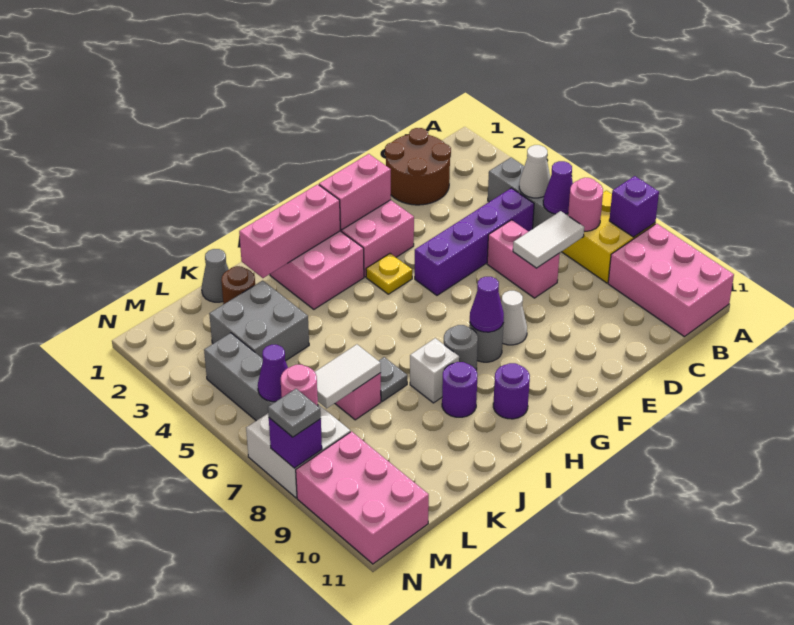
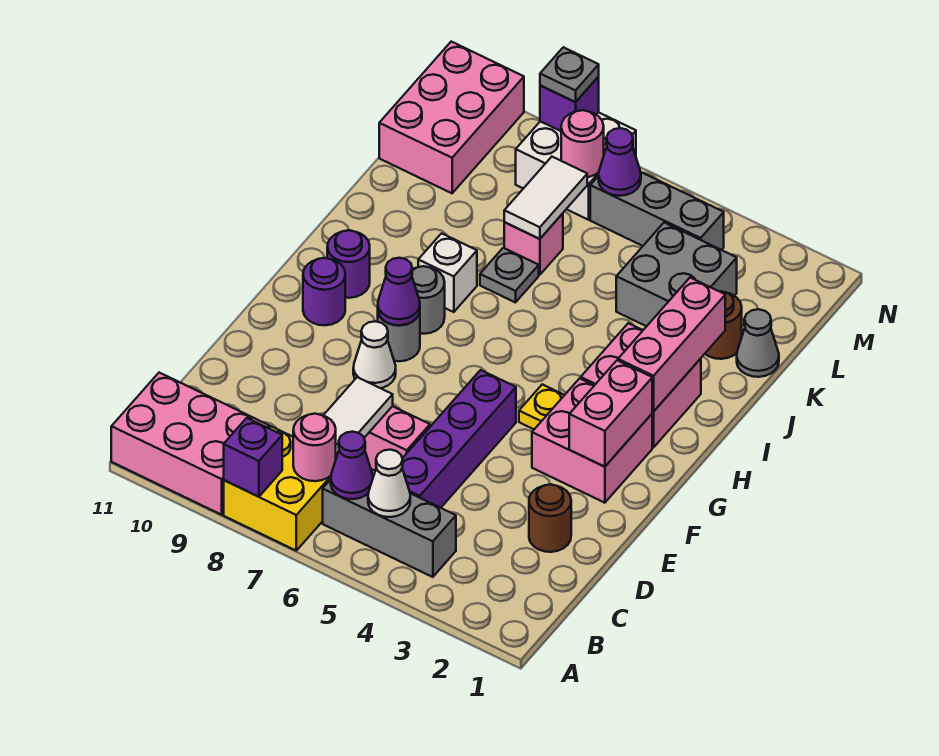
brown round brick C1:D2 level 1 -> brown round brick D2 level 1
purple round brick I9 level 1 -> purple round brick G10 level 1
pink brick M9:N11 level 1 -> pink brick L10:N11 level 1

